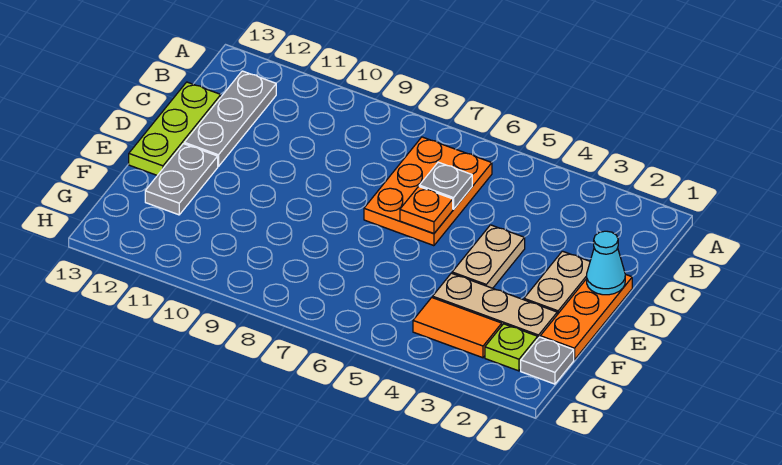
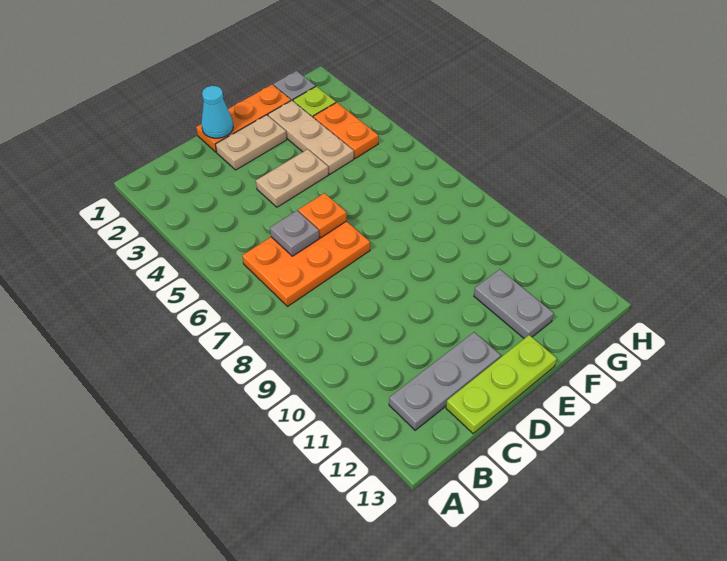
grey plate E12:F12 level 1 -> grey plate F11:F12 level 1
orange tile G3:G4 level 1 -> orange plate G3:G4 level 1

